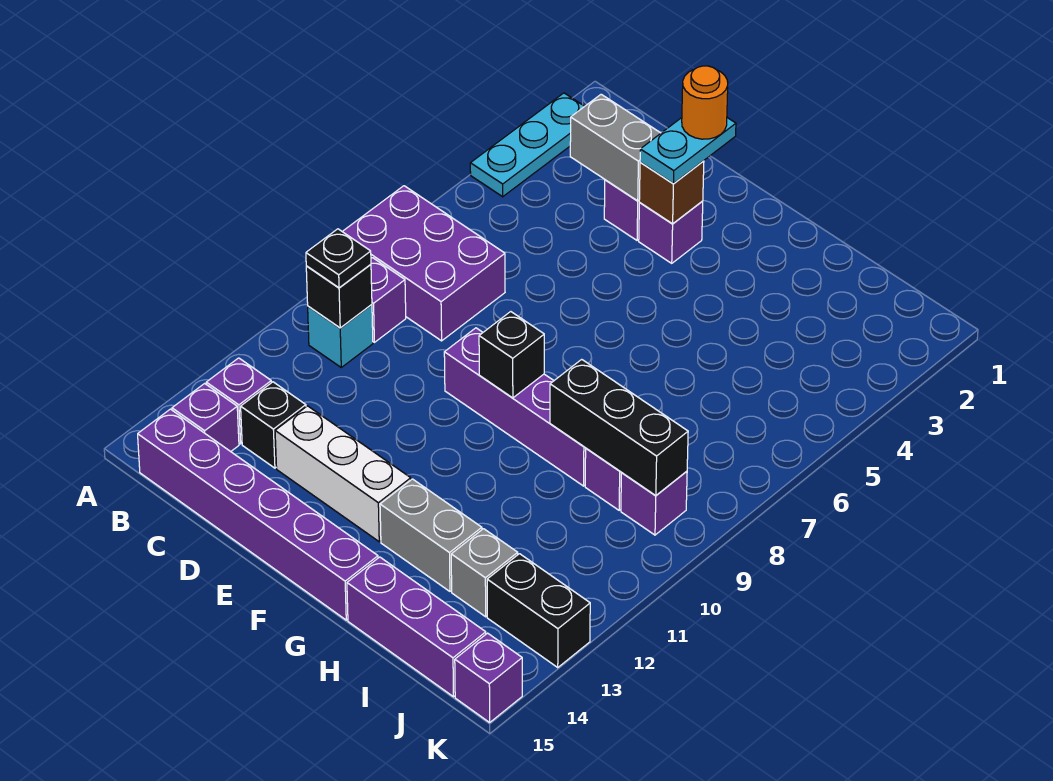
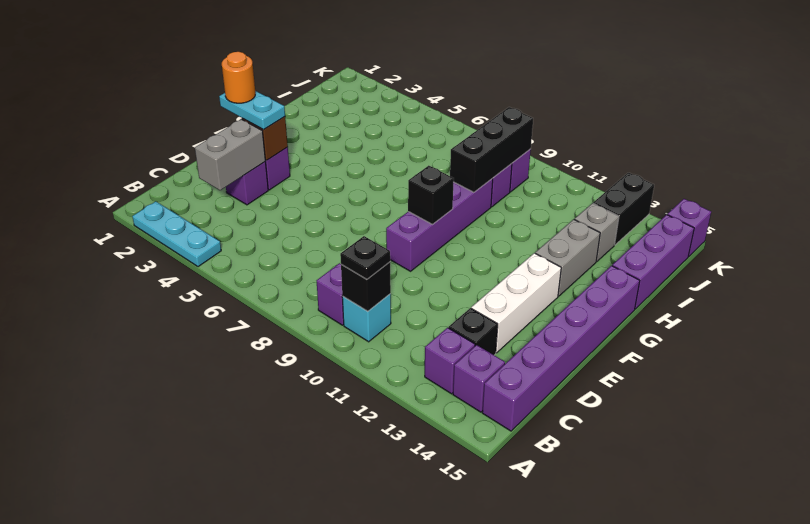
purple brick A7:C8 level 1 -> none

